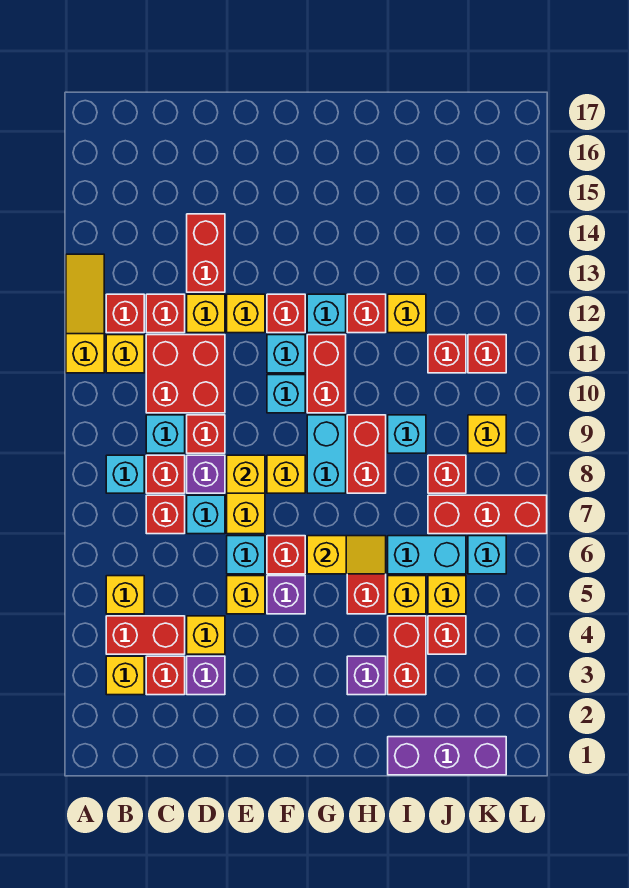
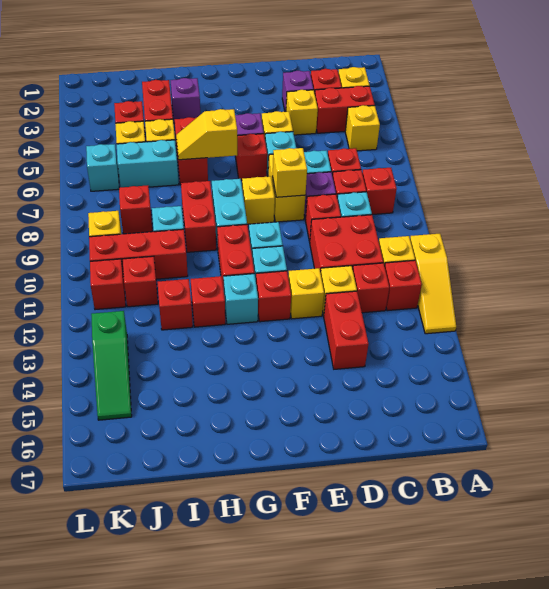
cyan brick B8 level 1 -> red brick B8 level 1
purple brick I1:K1 level 1 -> none
yellow brick I12 level 1 -> red brick I12 level 1
red brick J7:L7 level 1 -> red brick I10:K10 level 1
none -> green slope K13:K15 level 1 top 13

